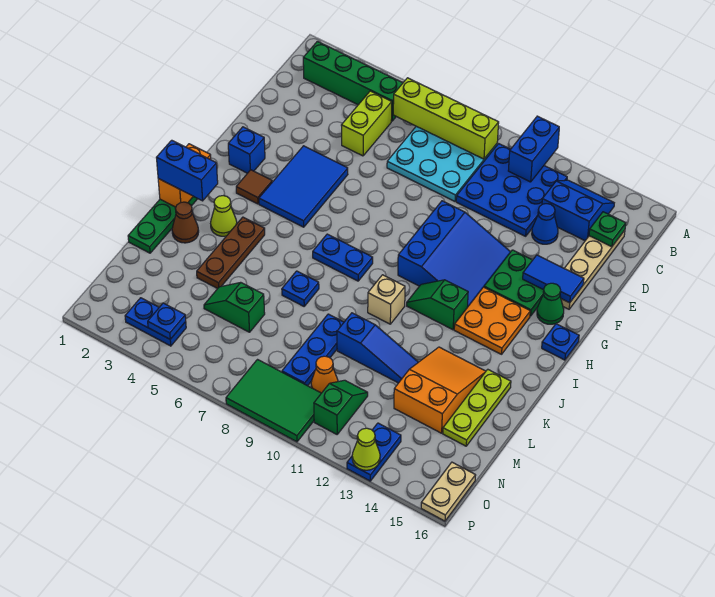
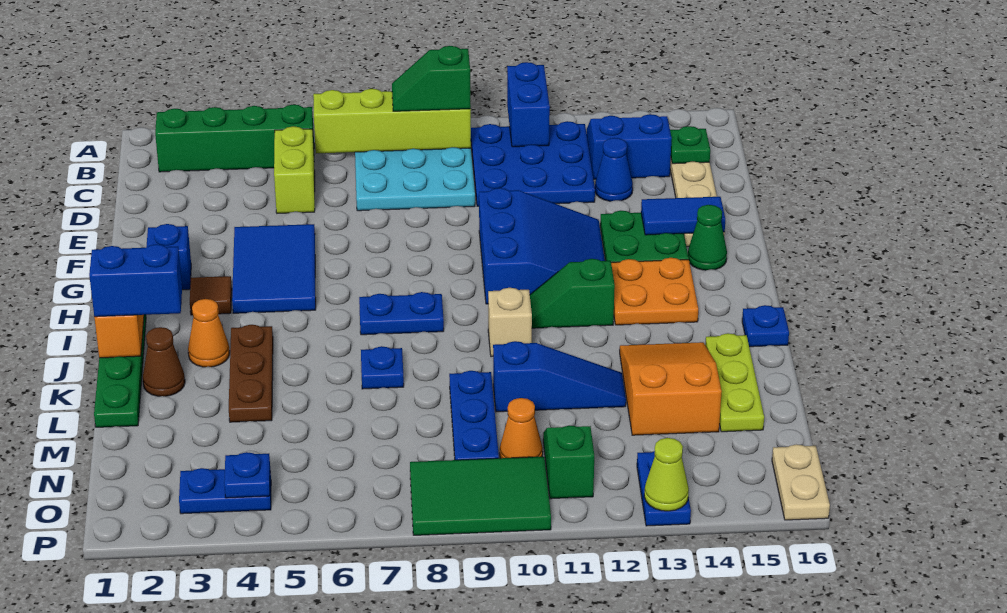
blue plate H16 level 1 -> blue plate J16 level 1
lime cone J3 level 1 -> orange cone J3 level 1
green slope M5:M6 level 1 top 6 -> green slope B8:B9 level 3 top 9

